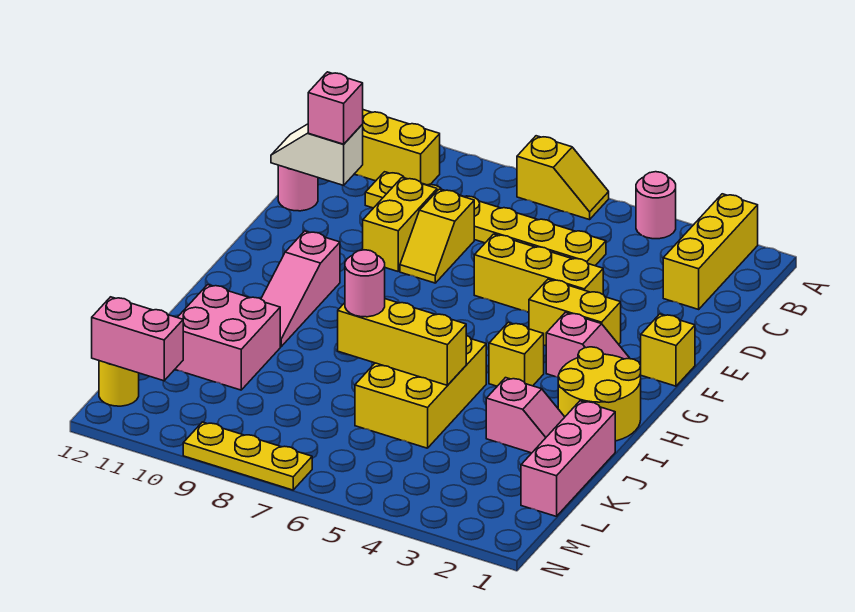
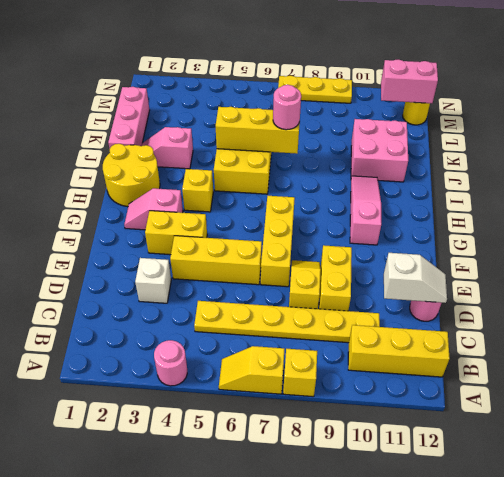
yellow brick A2:C2 level 1 -> yellow brick E7:G7 level 1
none -> white brick D3 level 1
pink brick D11 level 3 -> none
yellow brick F1 level 1 -> yellow brick A8 level 1

